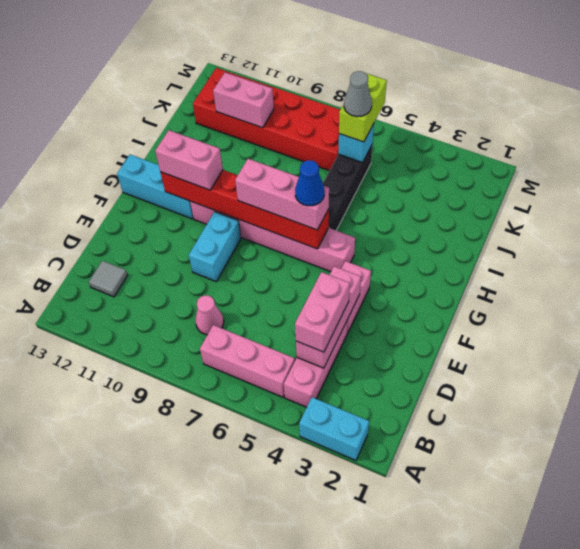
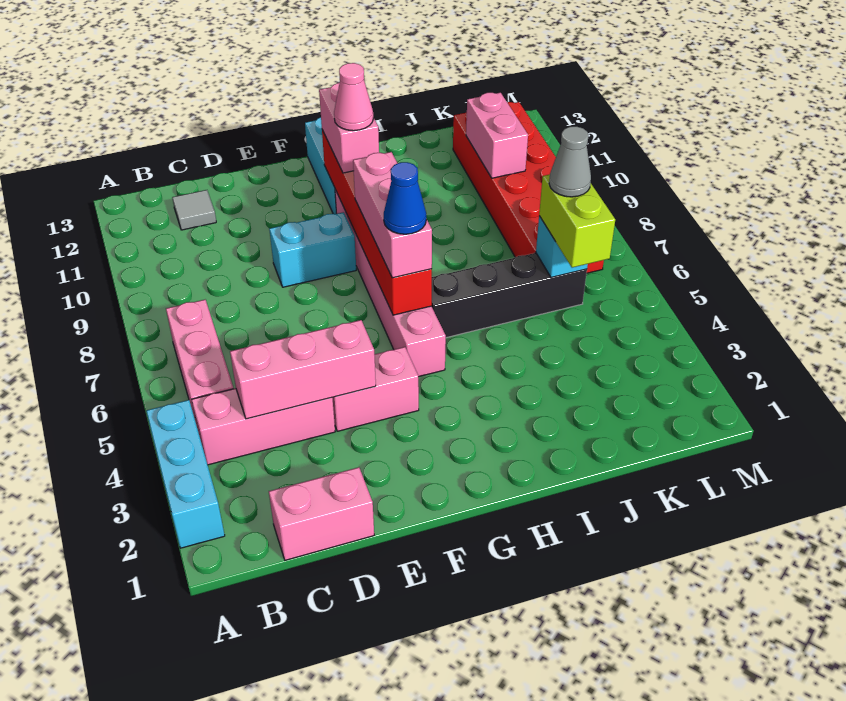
cyan brick A2:A3 level 1 -> cyan brick A2:A4 level 1
pink brick C4:D4 level 3 -> pink brick C1:D1 level 1
pink cone C8 level 1 -> pink cone G10 level 4
lime brick K6:L6 level 3 -> lime brick K5:K6 level 3

